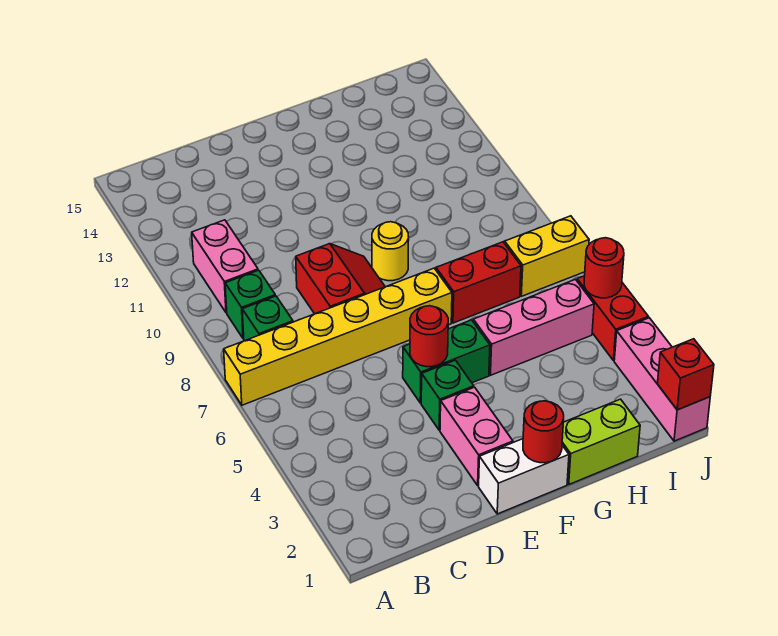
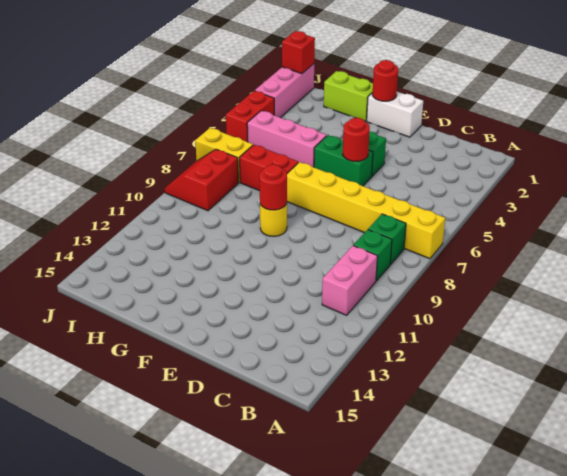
red slope D8:E9 level 1 top D -> red slope I8:J9 level 1 top I
pink brick E2:E3 level 1 -> none
red round brick J5 level 2 -> red round brick F9 level 2

